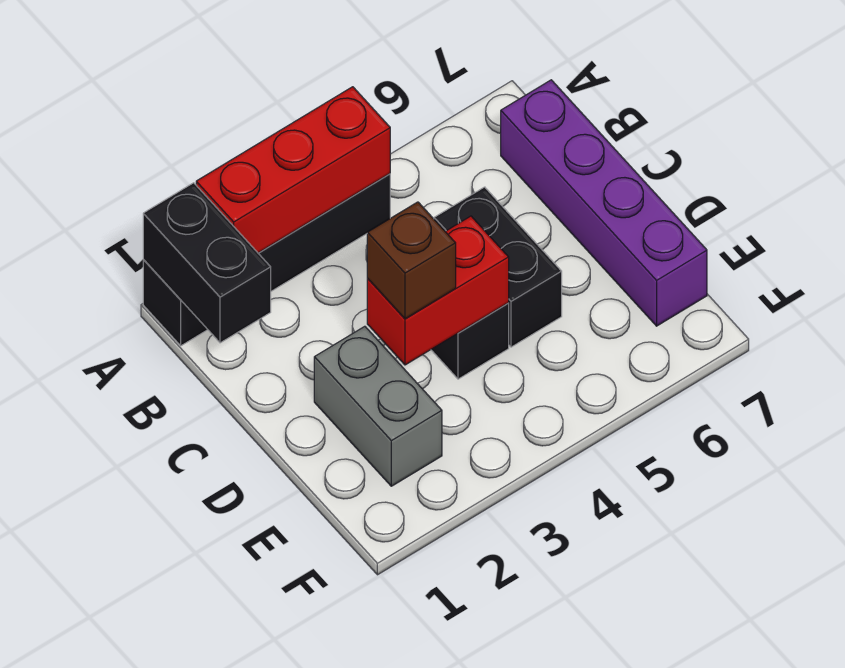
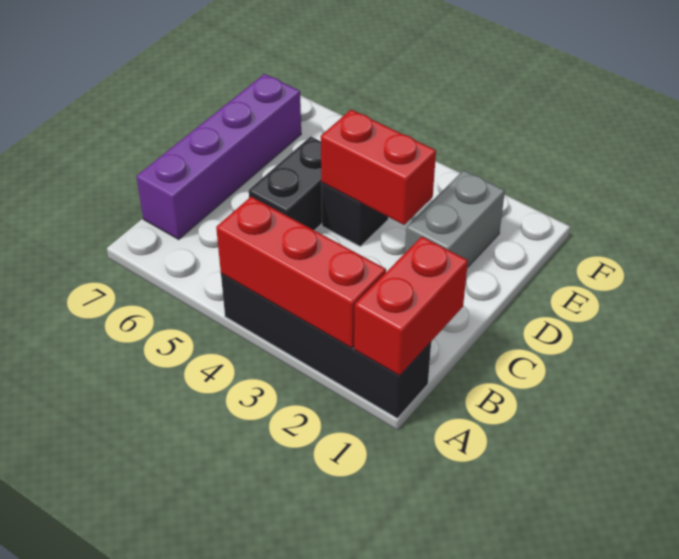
black brick A1:B1 level 2 -> red brick A1:B1 level 2
brown brick D3 level 3 -> none

